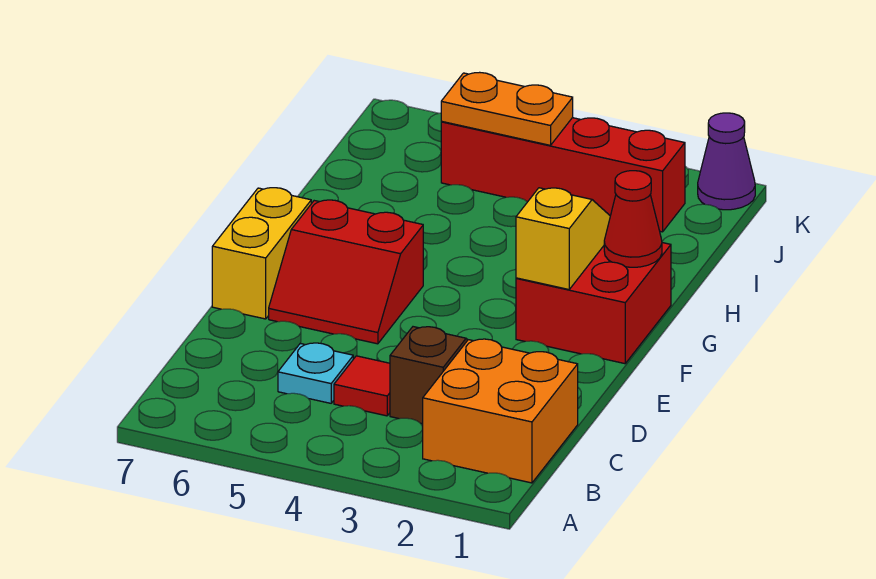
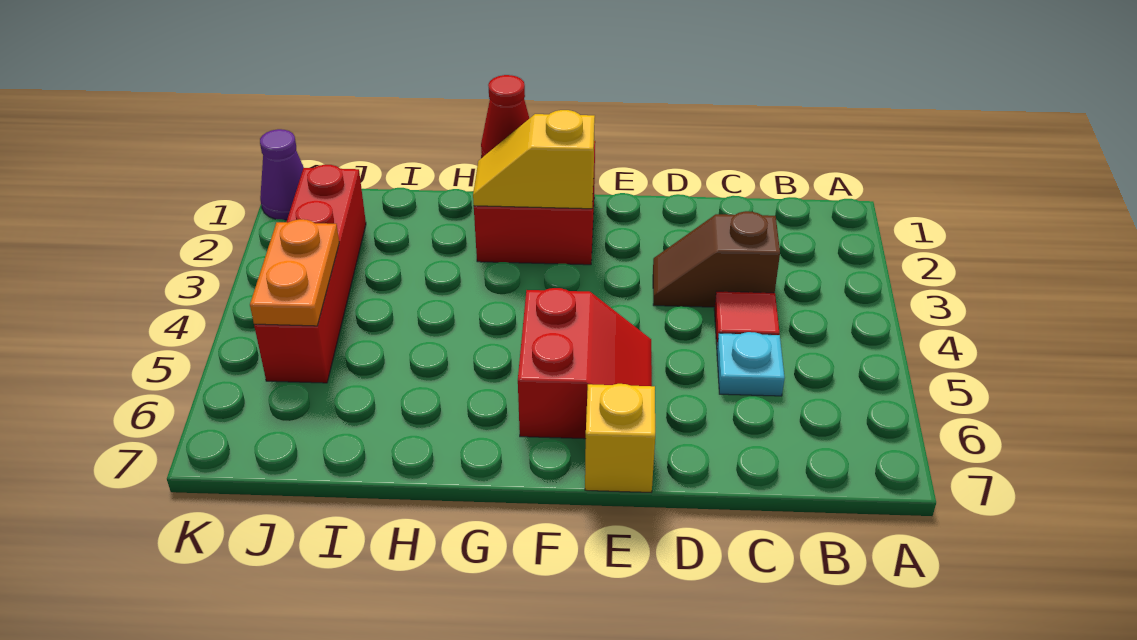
orange brick B1:C2 level 1 -> none
yellow brick E7:F7 level 1 -> yellow brick E7 level 1

